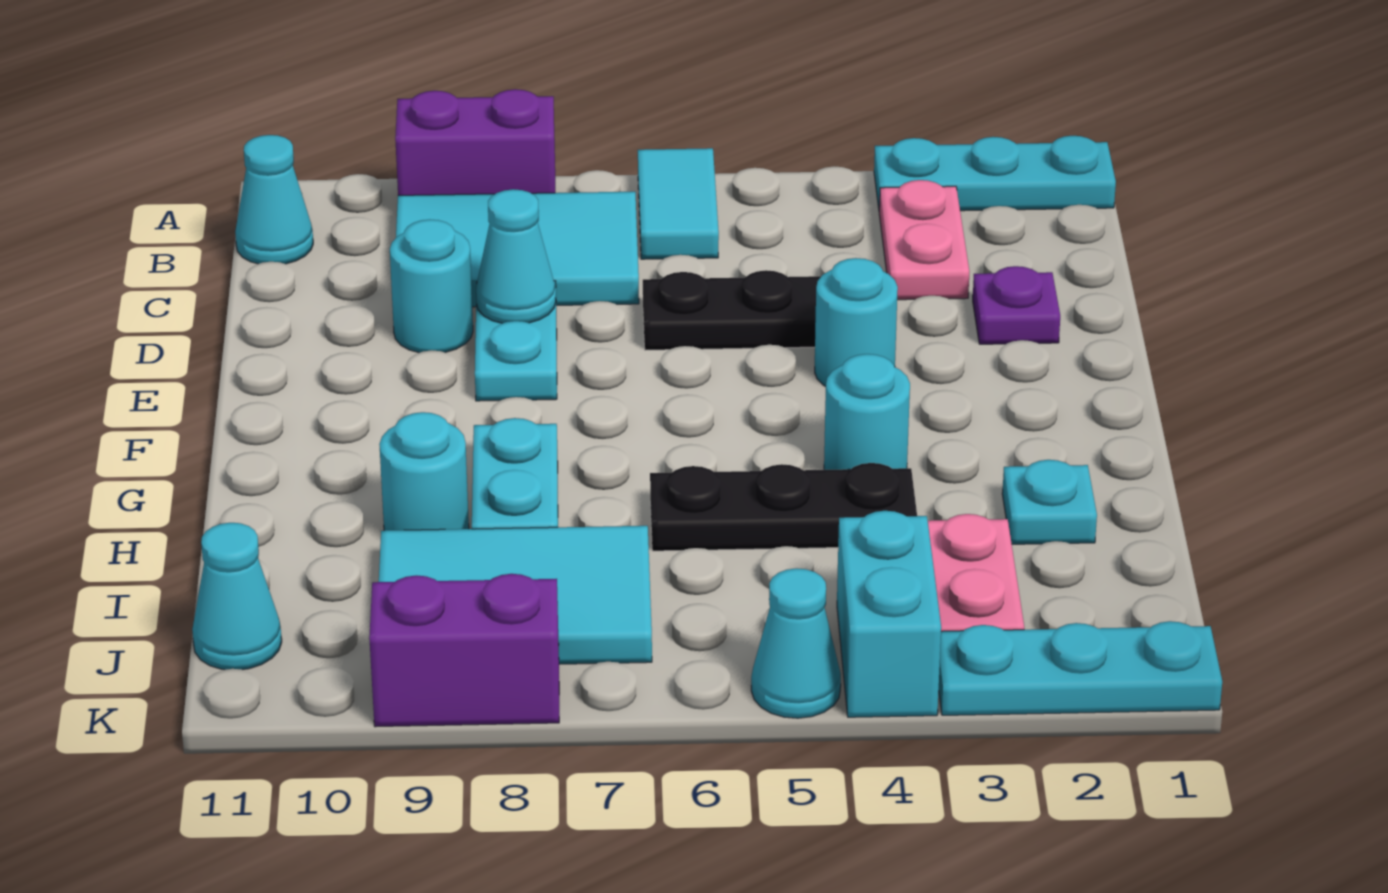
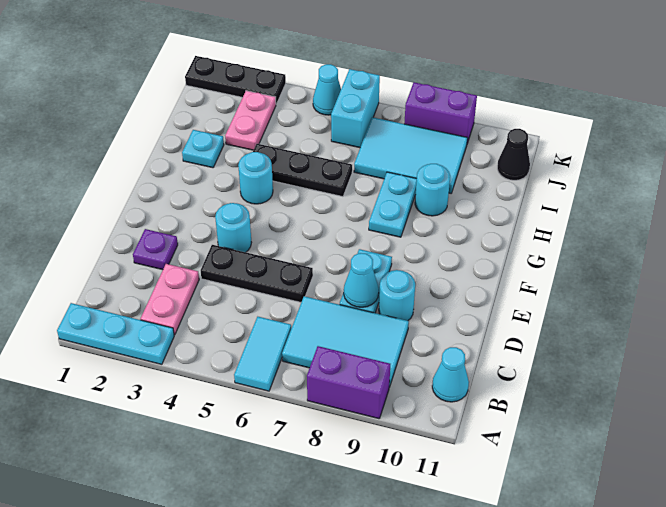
cyan brick J4:K4 level 1 -> cyan brick J6:K6 level 1
cyan cone J11 level 1 -> black cone J11 level 1
cyan plate K1:K3 level 1 -> black plate K1:K3 level 1

